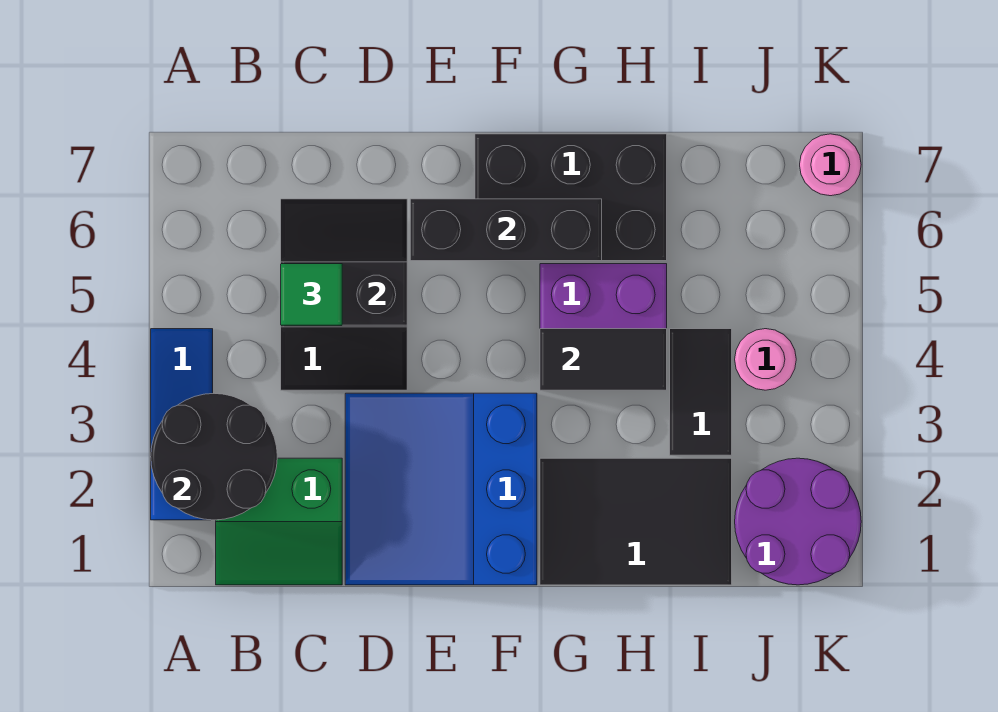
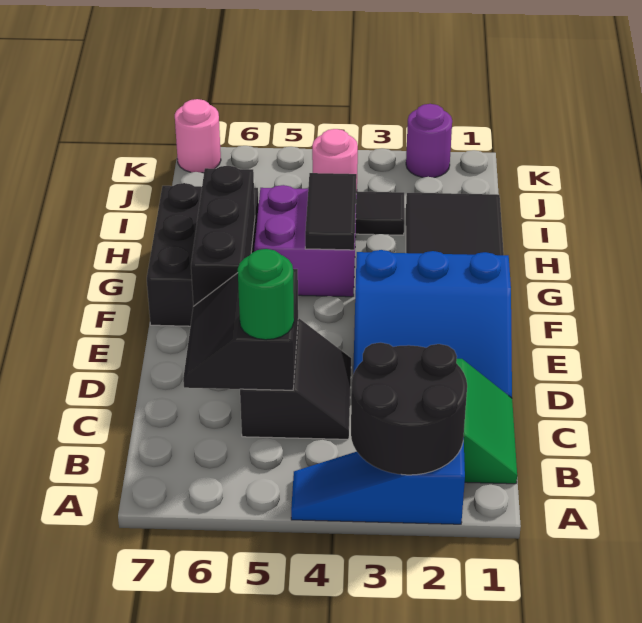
green tile C5 level 3 -> green round brick C5 level 3
purple round brick J1:K2 level 1 -> purple round brick K2 level 1

